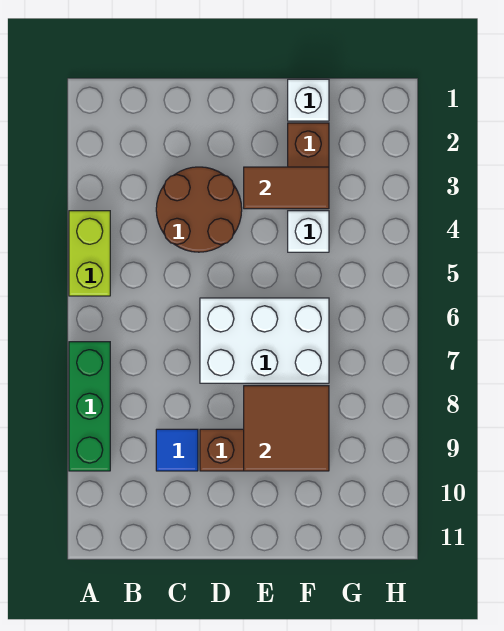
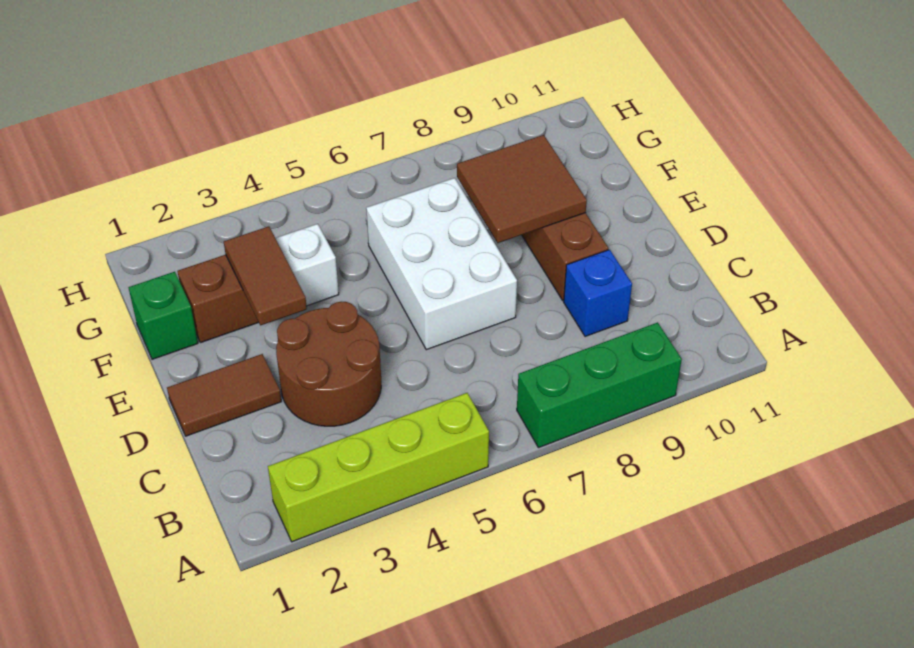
lime brick A4:A5 level 1 -> lime brick A2:A5 level 1
blue tile C9 level 1 -> blue brick C9 level 1
none -> brown tile D1:D2 level 1
white brick F1 level 1 -> green brick F1 level 1

